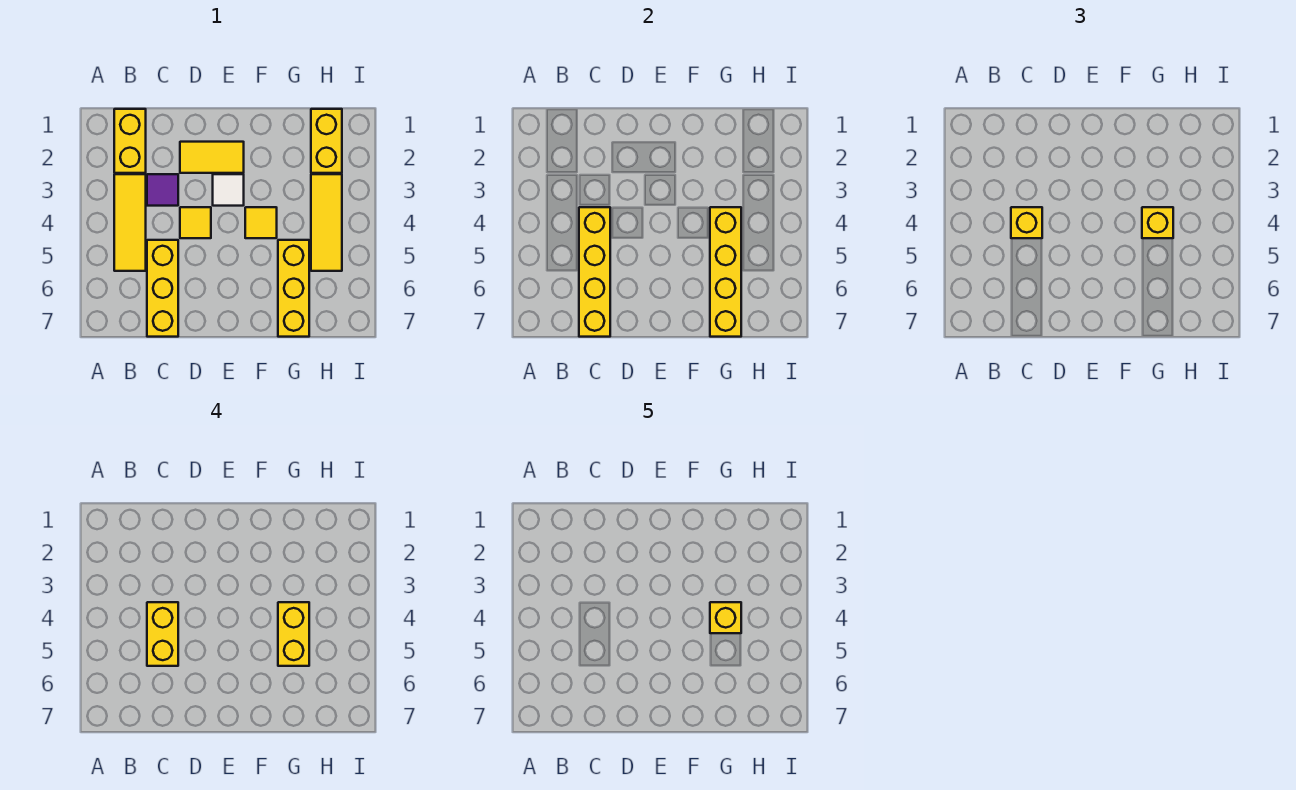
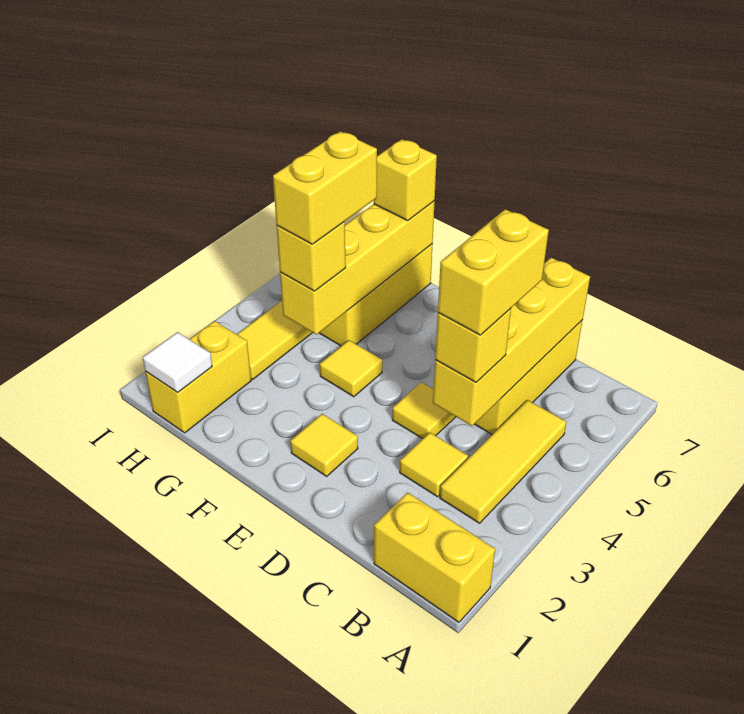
yellow brick B1:B2 level 1 -> yellow brick A1:B1 level 1
purple tile C3 level 1 -> yellow tile C3 level 1
yellow tile D2:E2 level 1 -> yellow tile E2 level 1
white tile E3 level 1 -> white tile H1 level 2
yellow brick G4 level 5 -> yellow brick G7 level 3

